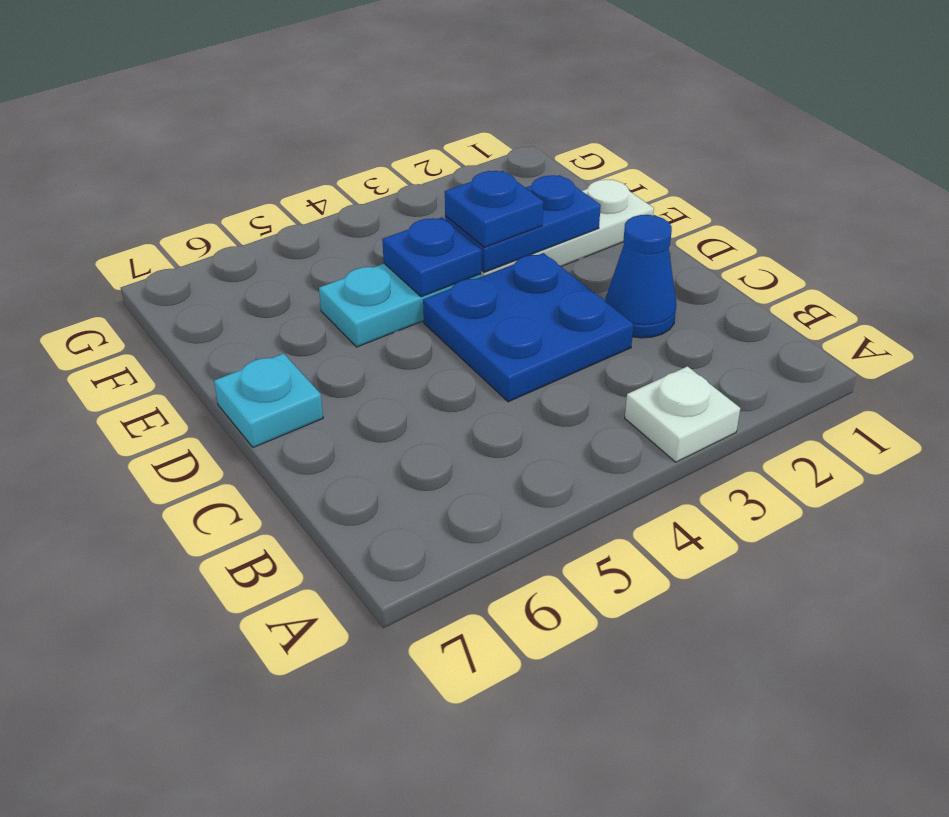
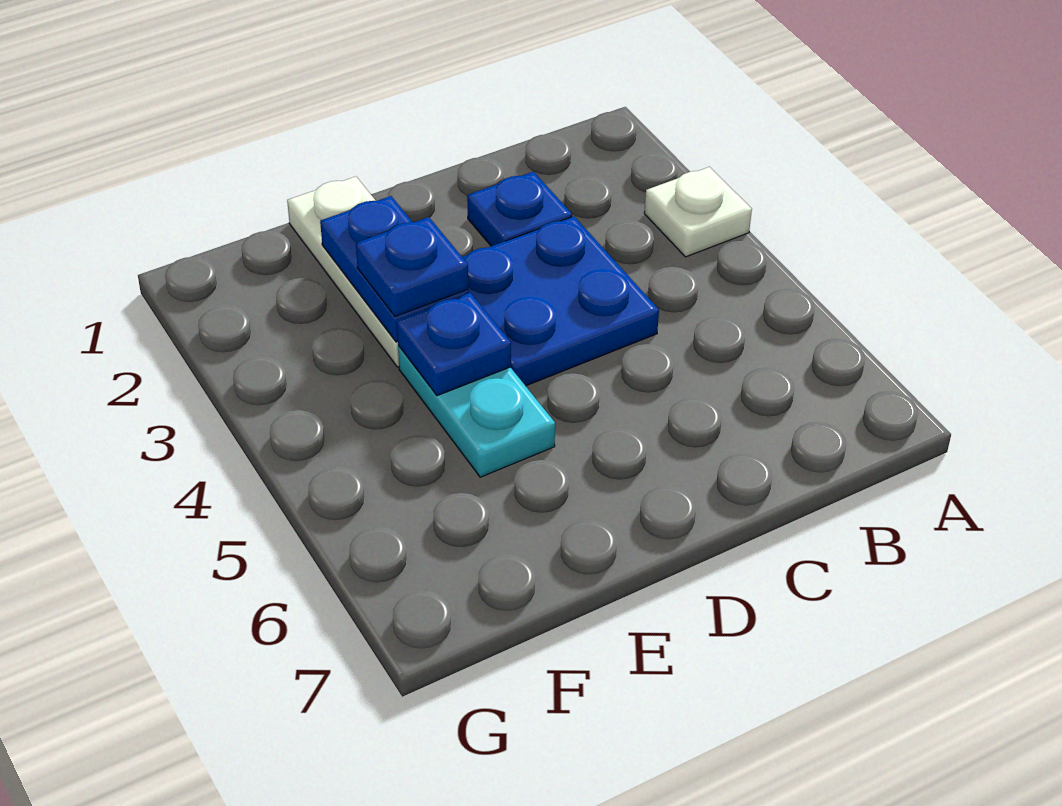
blue cone C2 level 1 -> blue plate C2 level 1
cyan plate D7 level 1 -> none

